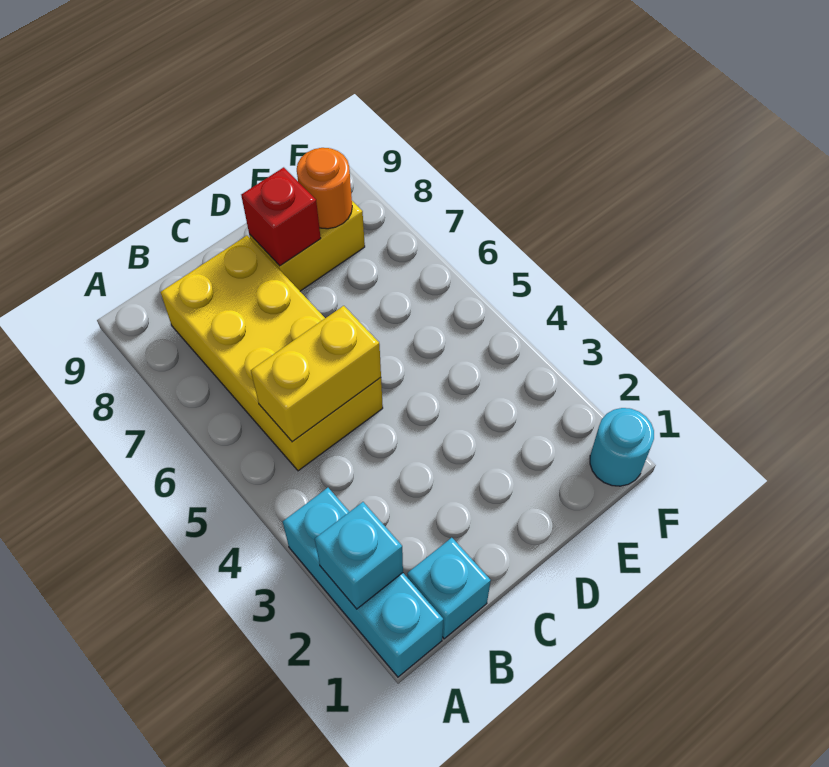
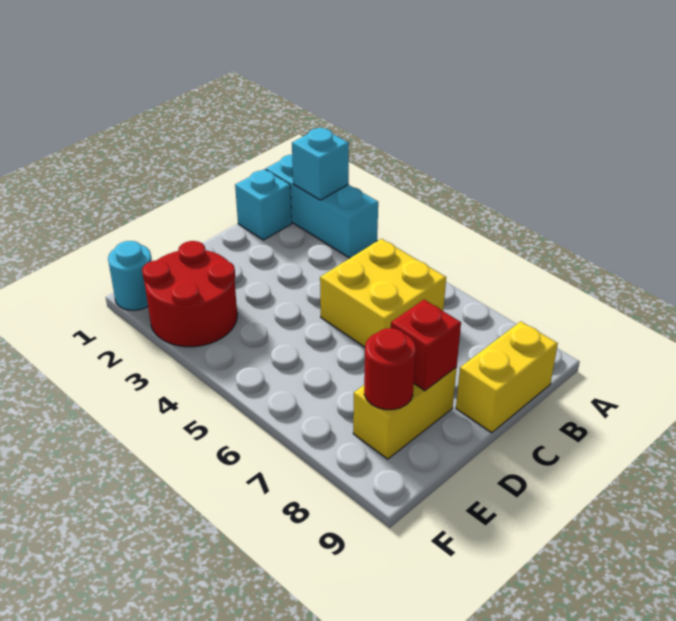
yellow brick B5:C8 level 1 -> yellow brick B5:C6 level 1
yellow brick B5:C5 level 2 -> yellow brick B9:C9 level 1
none -> red round brick E2:F3 level 1
orange round brick E8 level 2 -> red round brick E8 level 2

